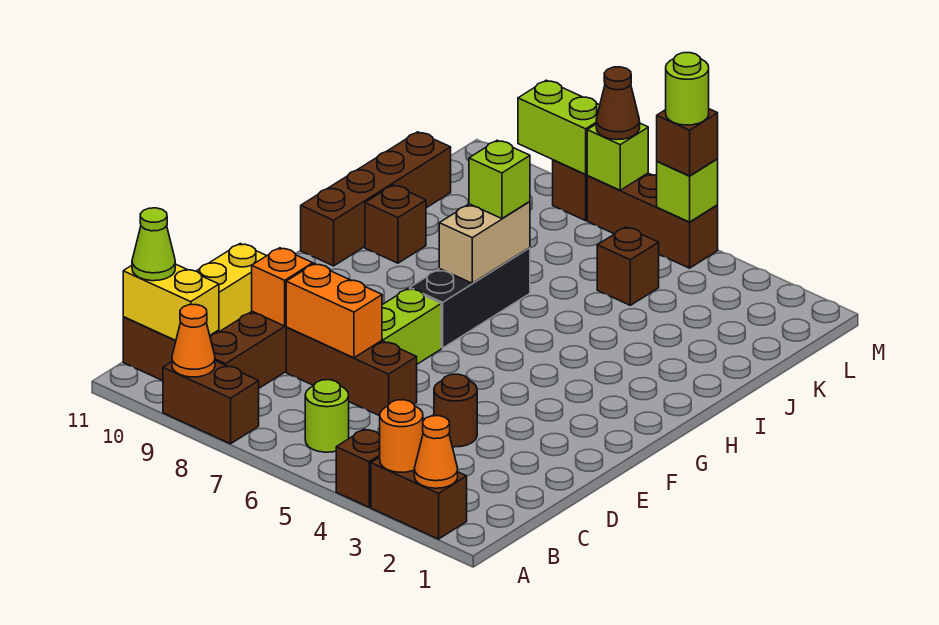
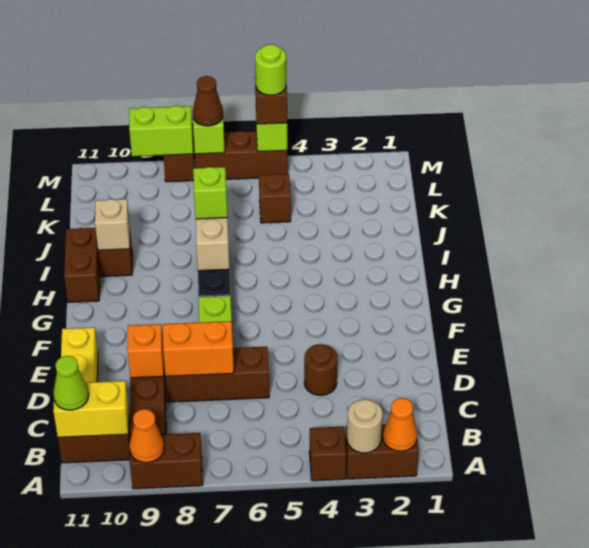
orange round brick A3 level 2 -> tan round brick A3 level 2
lime round brick B6 level 1 -> none
brown brick H11:K11 level 1 -> brown brick H11:I11 level 1
none -> tan brick I10 level 2

